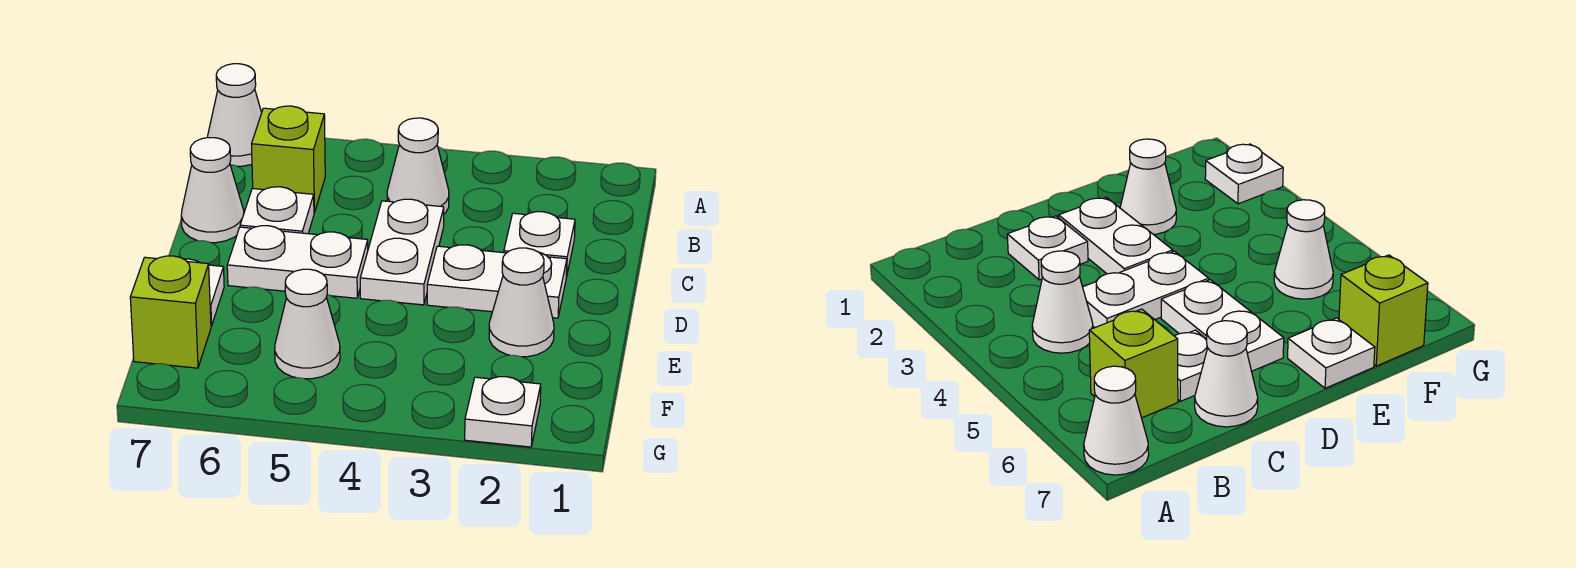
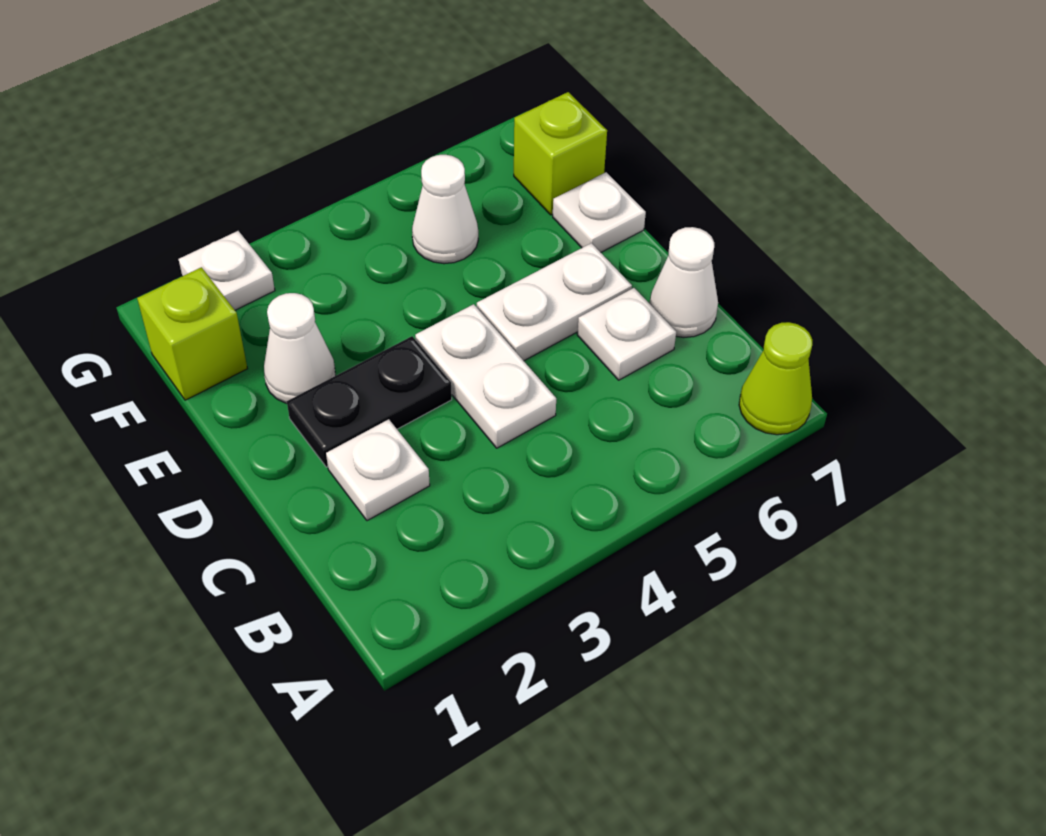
white cone A7 level 1 -> lime cone A7 level 1
white cone B4 level 1 -> none
lime brick B6 level 1 -> lime brick F1 level 1
white plate D2:D3 level 1 -> black plate D2:D3 level 1

